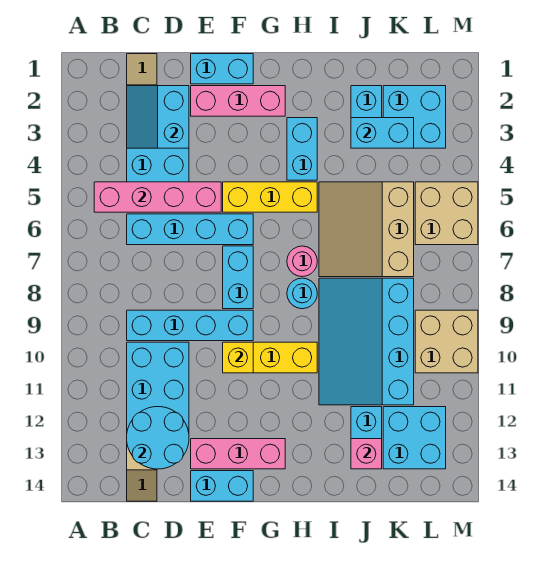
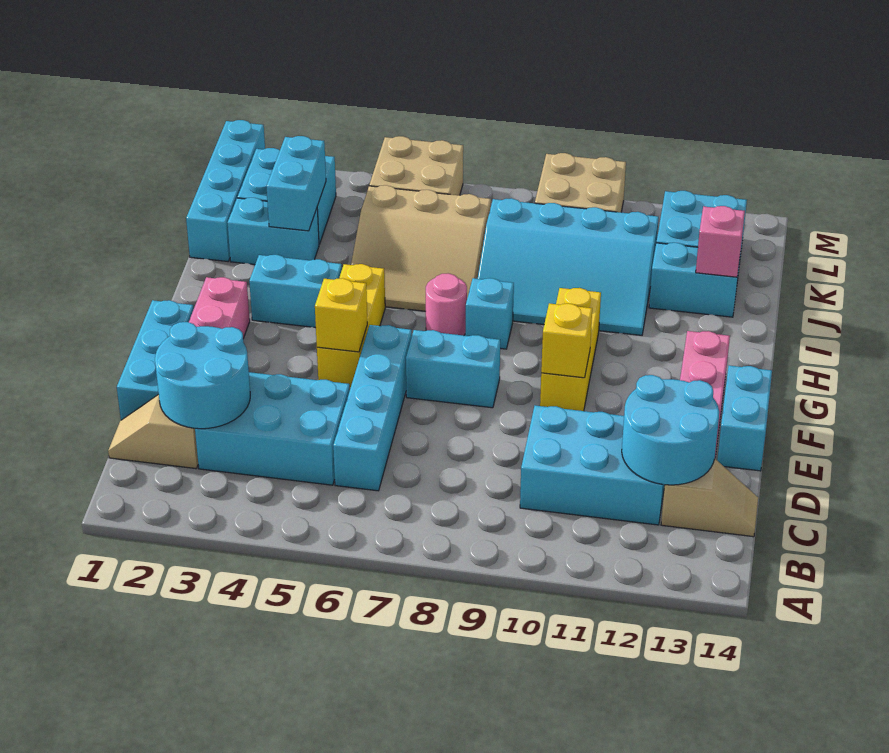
pink brick B5:E5 level 2 -> none
cyan slope C2:D3 level 2 top D -> cyan round brick C2:D3 level 2
cyan brick C9:F9 level 1 -> cyan brick J1:M1 level 1
cyan brick E1:F1 level 1 -> cyan brick D1:F1 level 1
none -> yellow brick F5 level 2
cyan round brick H8 level 1 -> cyan brick H8 level 1

